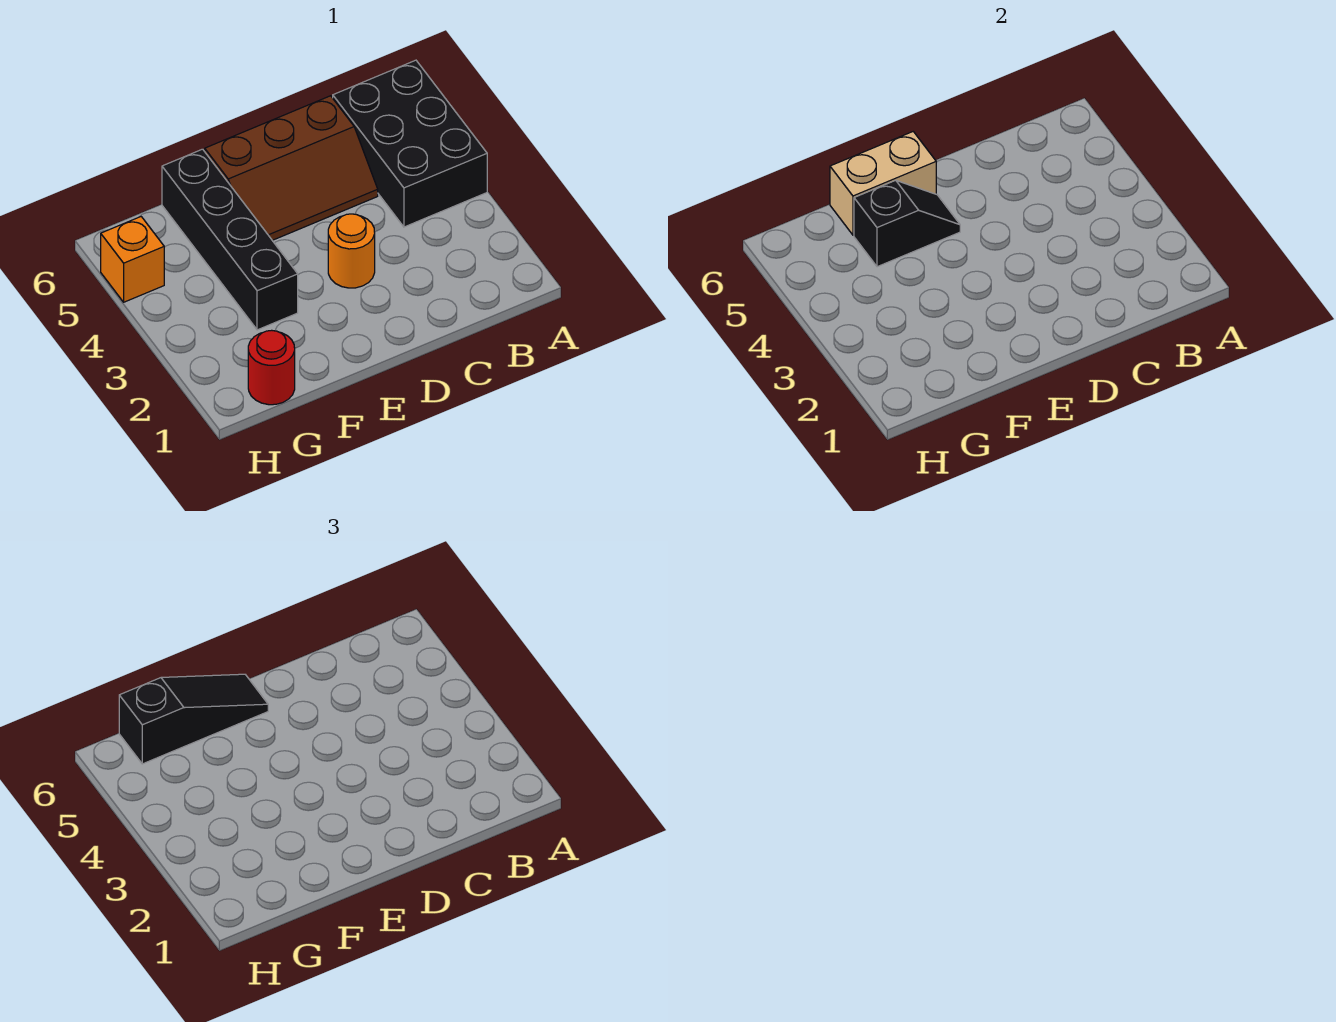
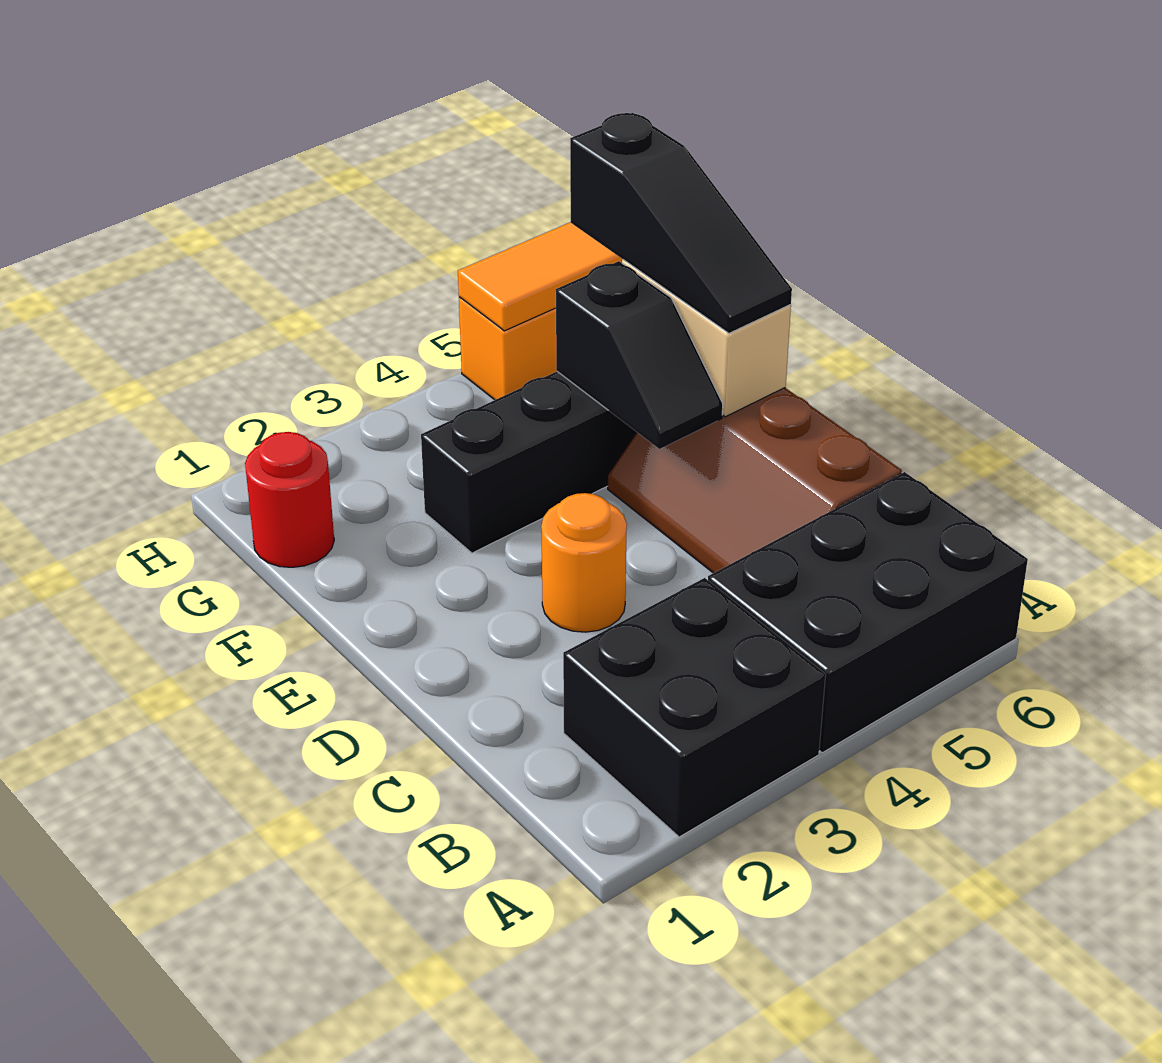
none -> black brick A2:B3 level 1
none -> orange tile H5:H6 level 2

